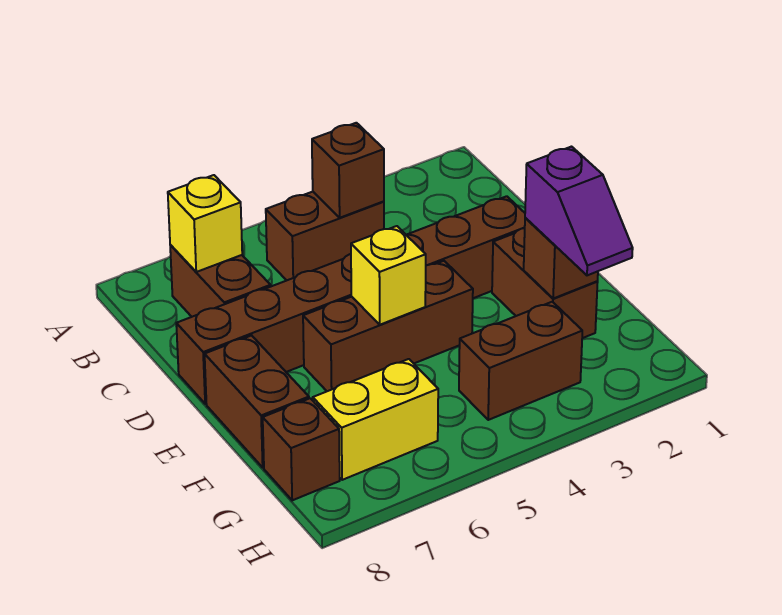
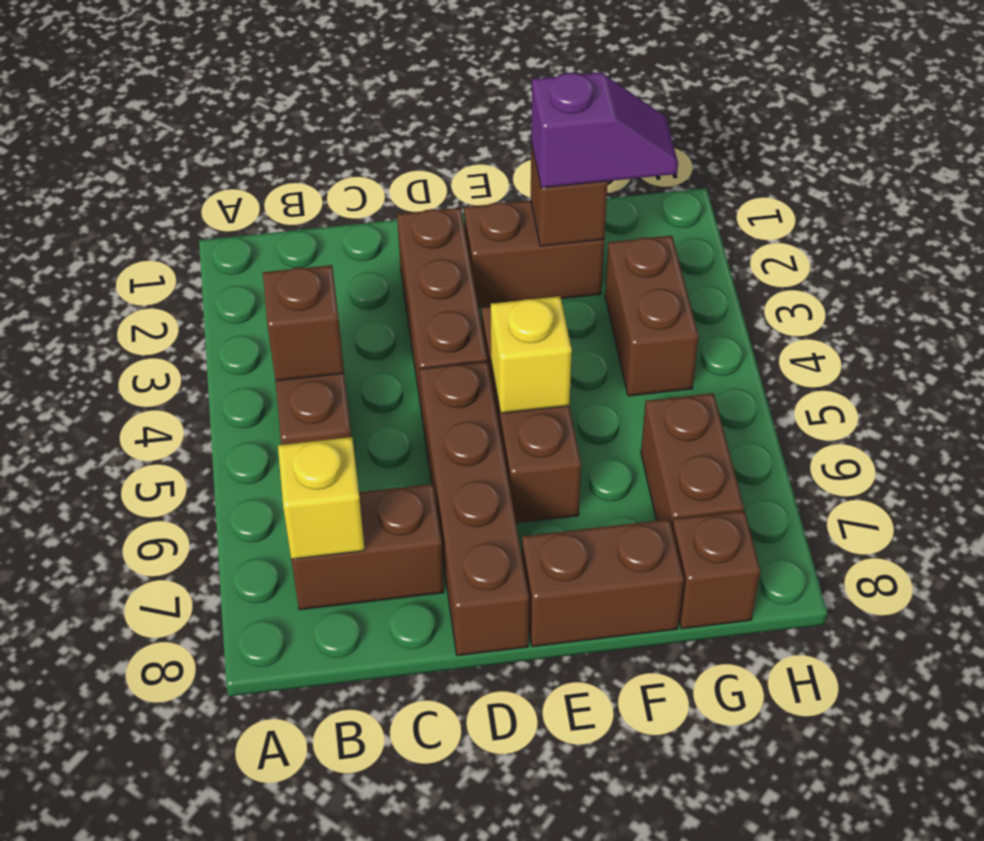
yellow brick G6:G7 level 1 -> brown brick G6:G7 level 1

